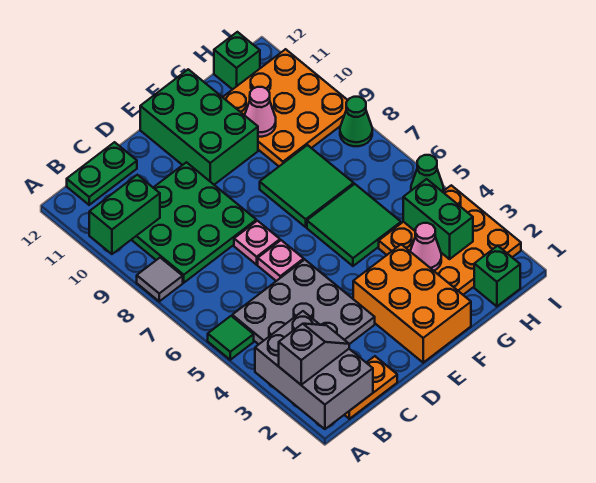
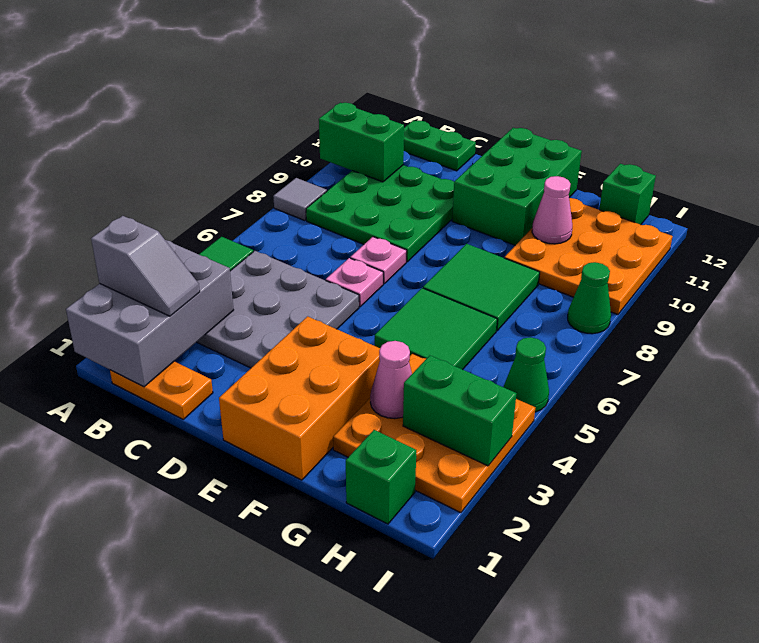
green brick H3:H4 level 2 -> green brick H3:I3 level 2

